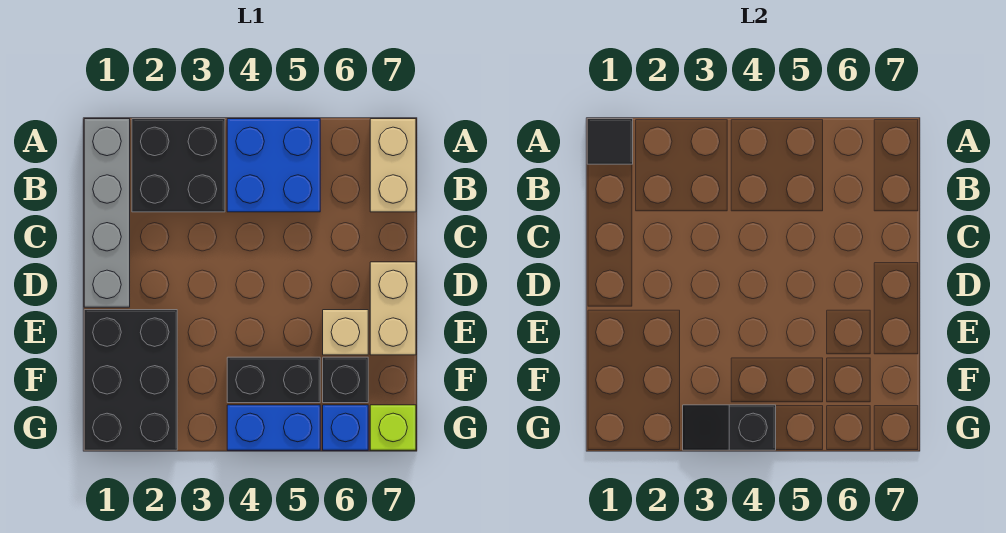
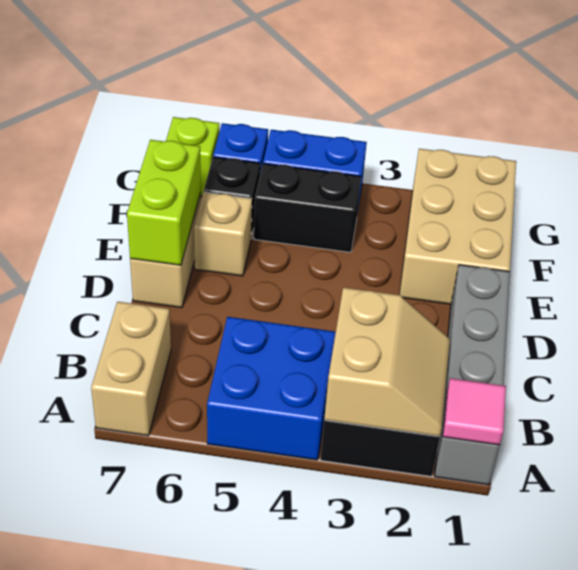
black tile A1 level 2 -> pink tile A1 level 2
none -> tan slope A2:B3 level 2 top 3
none -> lime brick D7:E7 level 2
black brick E1:G2 level 1 -> tan brick E1:G2 level 1
black slope G3:G4 level 2 top 4 -> none

